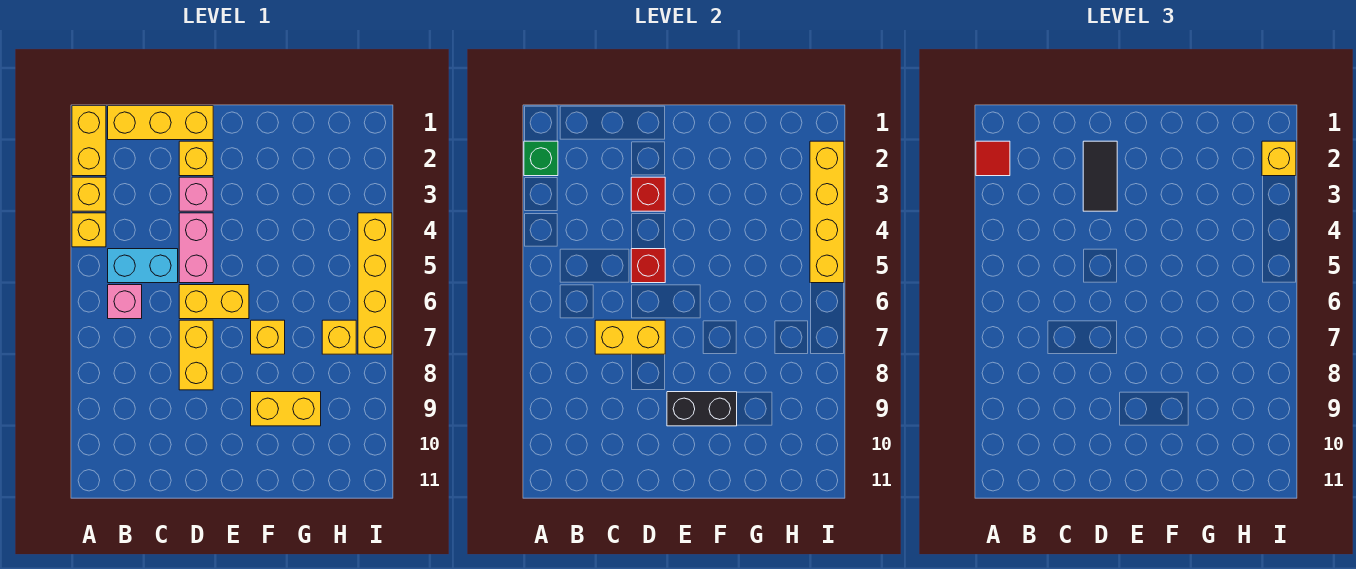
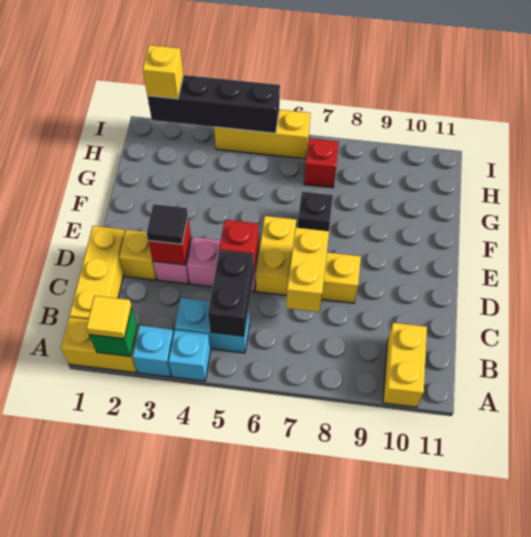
red tile A2 level 3 -> yellow tile A2 level 3
yellow brick A3 level 1 -> cyan brick A3 level 1
yellow brick A4 level 1 -> cyan brick A4 level 1
cyan brick B5:C5 level 1 -> cyan brick B4:B5 level 1
pink brick B6 level 1 -> none
black tile D2:D3 level 3 -> black tile D3 level 3
black brick E9:F9 level 2 -> black brick B5:C5 level 2
yellow brick F7 level 1 -> black brick F7 level 1
yellow brick F9:G9 level 1 -> yellow brick A10:B10 level 1
yellow brick H7 level 1 -> red brick H7 level 1
yellow brick I2:I5 level 2 -> black brick I2:I5 level 2
yellow brick I4:I7 level 1 -> yellow brick I4:I6 level 1

